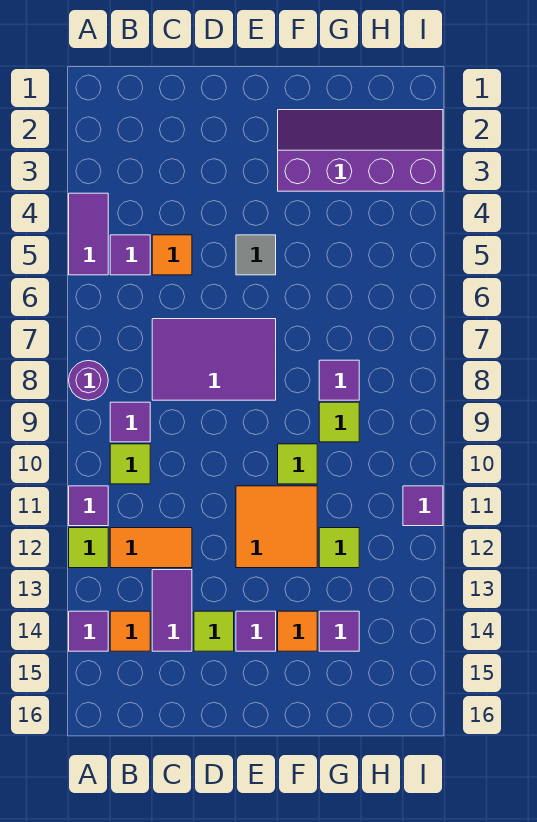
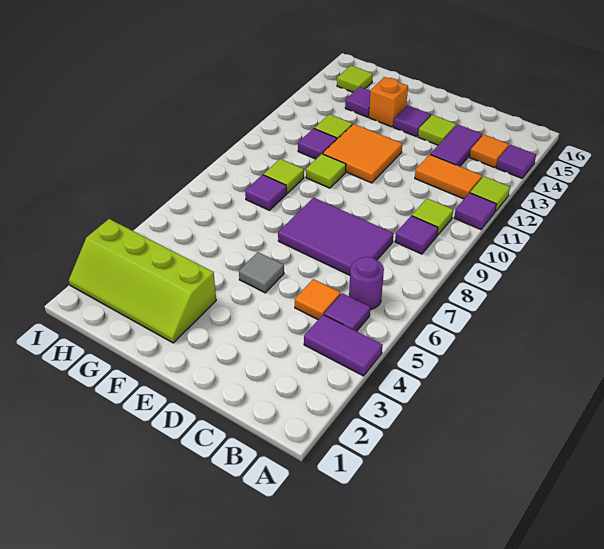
purple tile A4:A5 level 1 -> purple tile A4:B4 level 1
purple round brick A8 level 1 -> purple round brick B6 level 1
purple slope F2:I3 level 1 top 3 -> lime slope F2:I3 level 1 top 3
orange tile F14 level 1 -> orange brick F14 level 1
none -> lime tile H15 level 1
purple tile I11 level 1 -> purple tile G11 level 1

